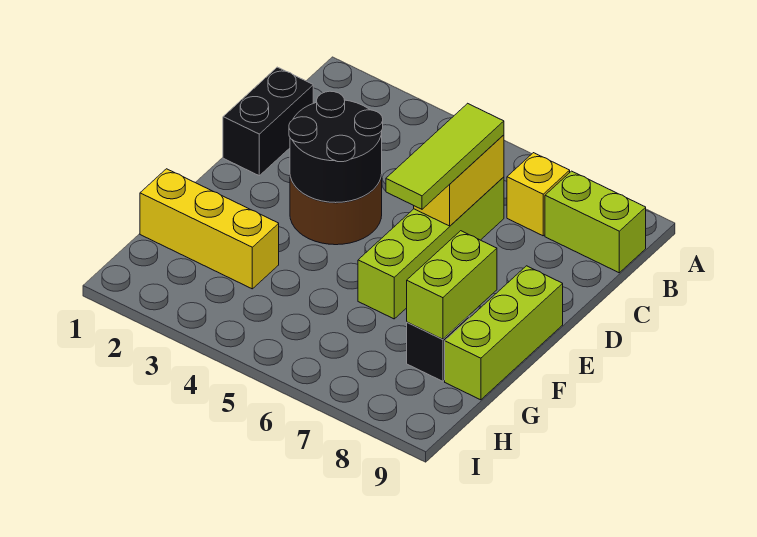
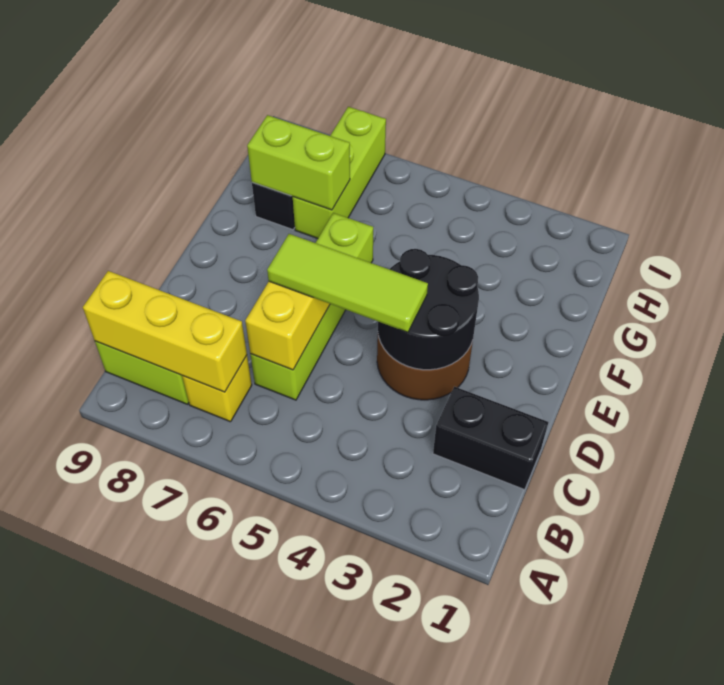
black brick C1:D1 level 1 -> black brick C1:C2 level 1
lime tile C6:E6 level 3 -> lime tile D4:D6 level 3
lime brick E9:G9 level 1 -> lime brick G7:I7 level 1
lime brick F8:G8 level 2 -> lime brick G7:G8 level 2
yellow brick G1:G3 level 1 -> yellow brick B7:B9 level 2

